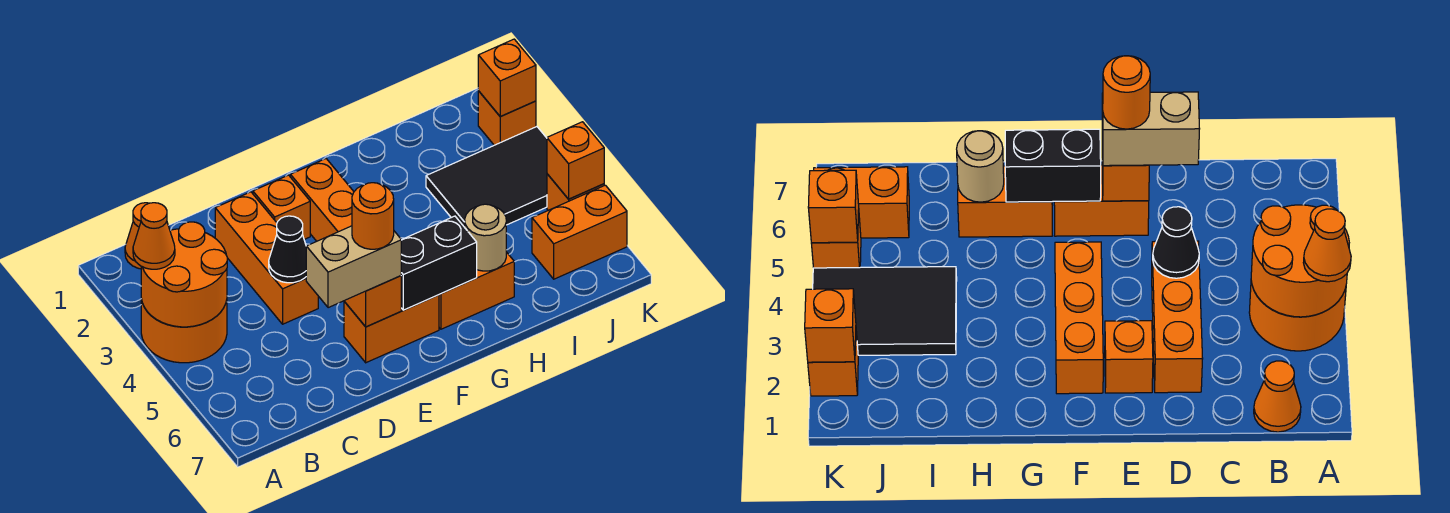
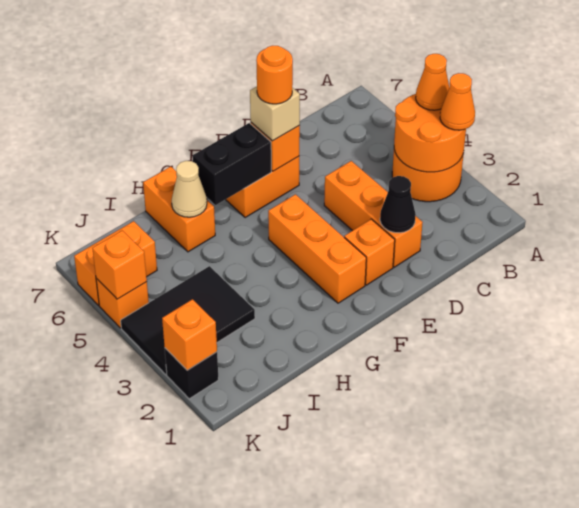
orange cone B1 level 1 -> orange cone A4 level 3
black cone D4 level 2 -> black cone D2 level 2
tan brick D6:E6 level 3 -> tan brick E6 level 3
orange brick G6:H6 level 1 -> orange brick H6:H7 level 1
tan round brick H6 level 2 -> tan cone H6 level 2
orange brick K2 level 1 -> black brick K2 level 1

